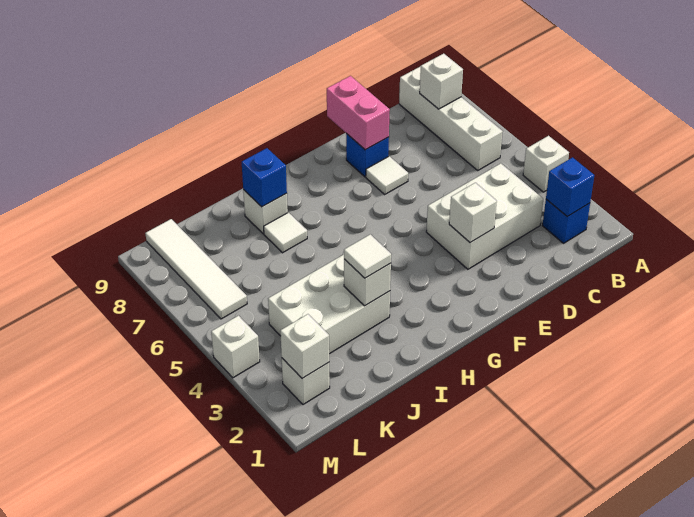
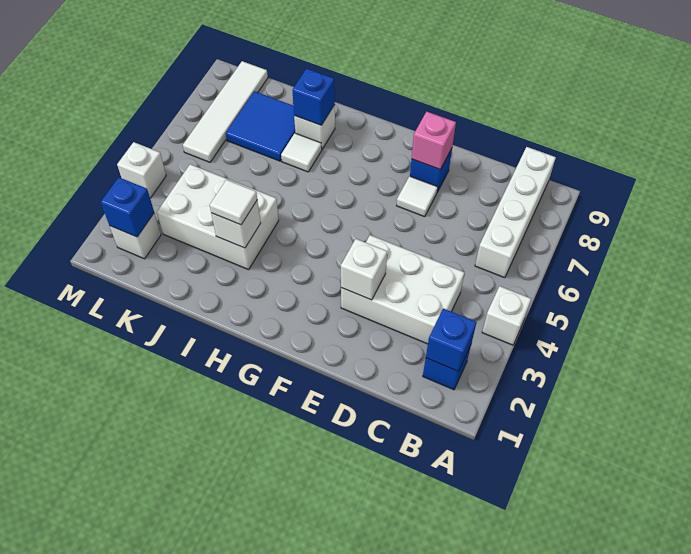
white brick B8 level 2 -> none
pink brick E8:E9 level 2 -> pink brick E8 level 2
none -> blue tile J7:K8 level 1
white brick L2 level 2 -> blue brick L2 level 2

